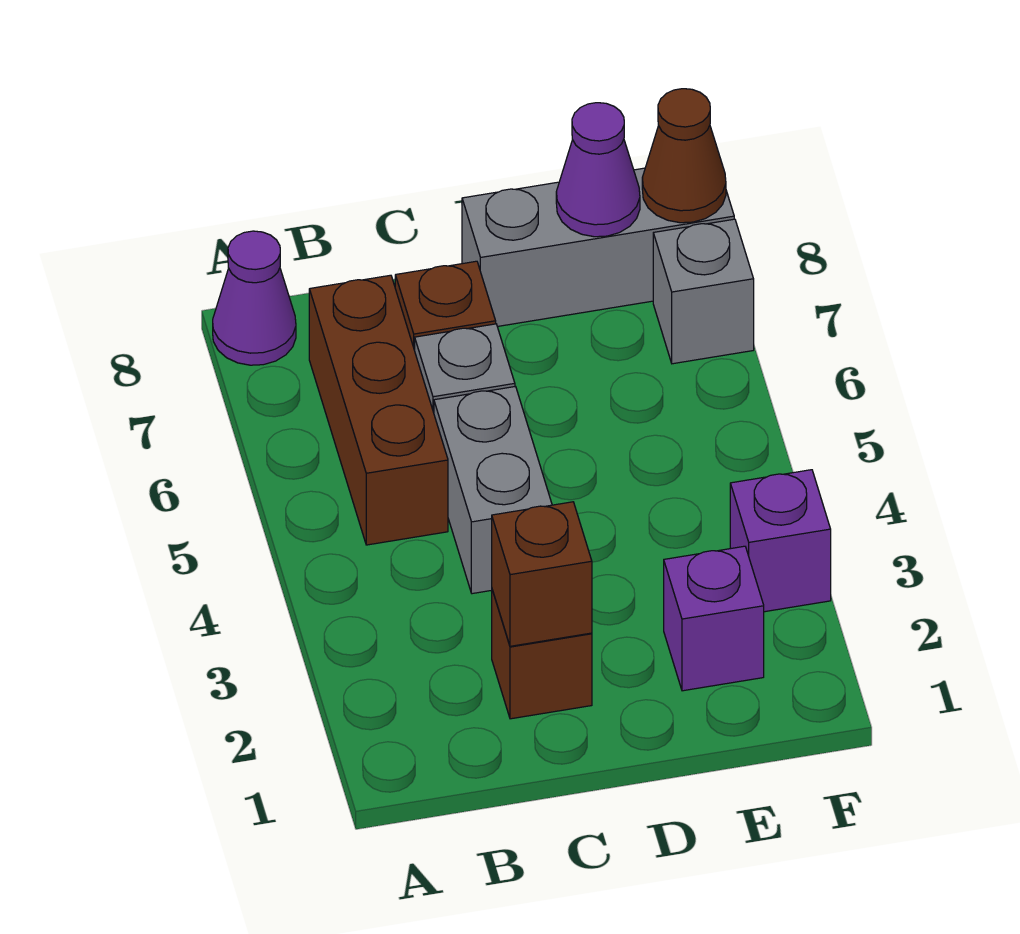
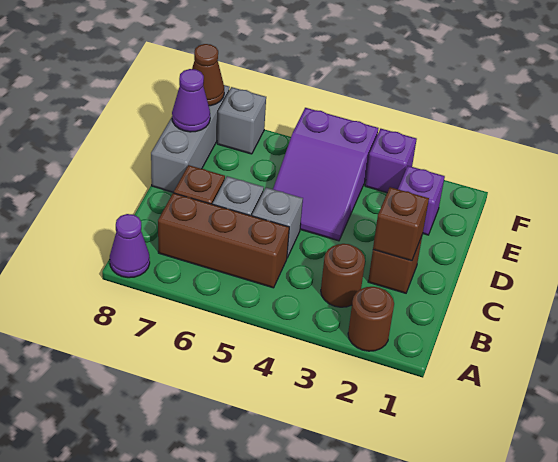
none -> brown round brick A2 level 1
none -> brown round brick B3 level 1
grey brick C4:C5 level 1 -> grey brick C5 level 1
none -> purple slope D4:F5 level 1 top F

